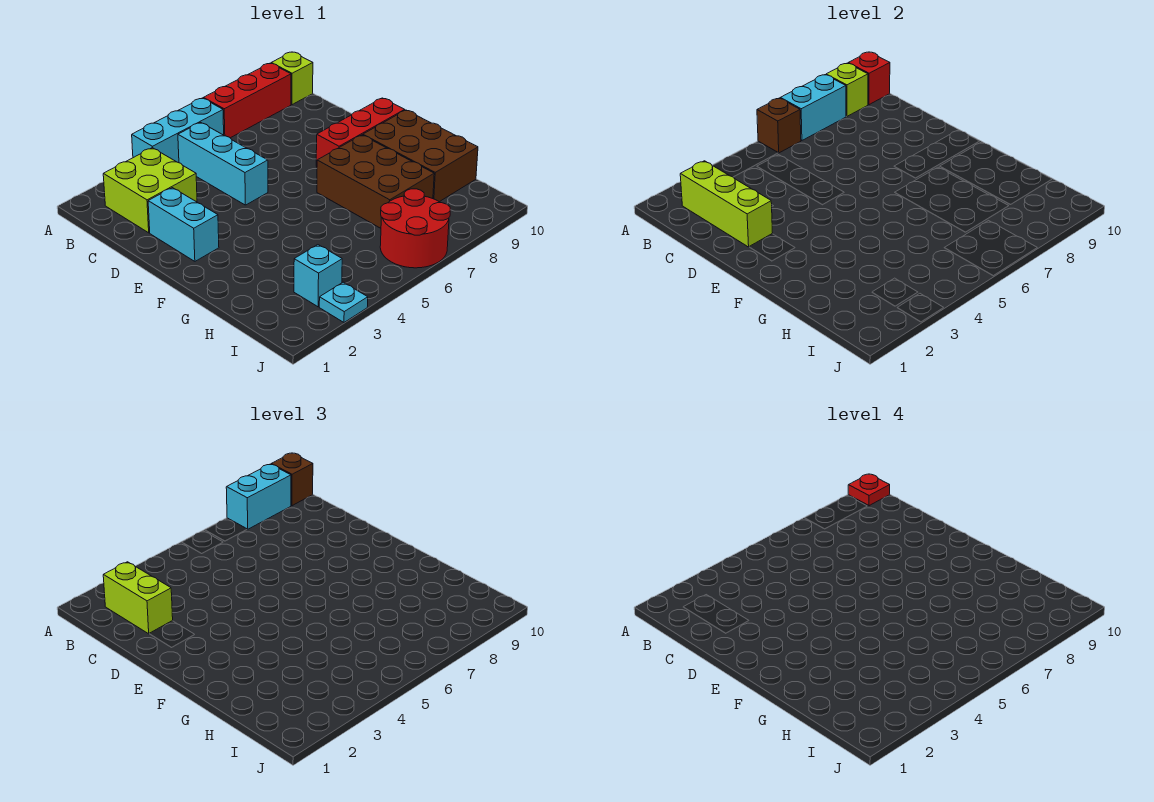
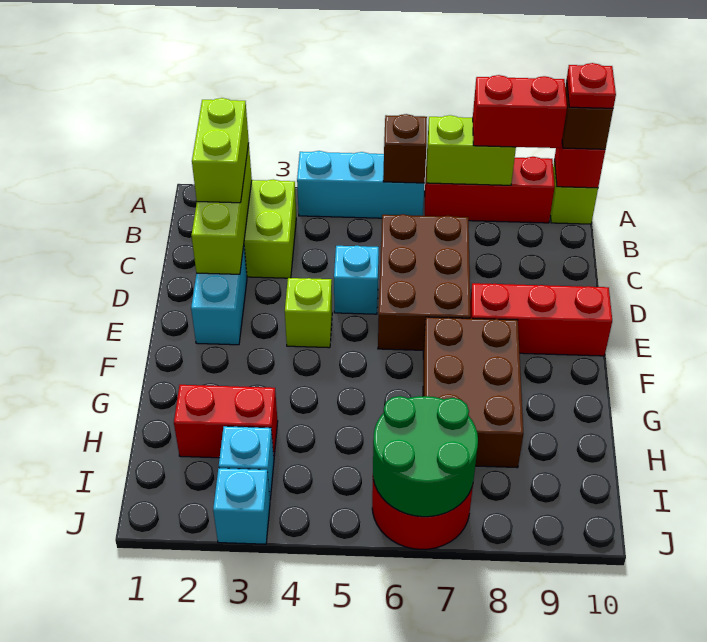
cyan brick A7:A8 level 2 -> lime brick A7:A8 level 2
cyan brick A8:A9 level 3 -> red brick A8:A9 level 3
lime brick A9 level 2 -> lime brick E4 level 1
cyan brick B5:D5 level 1 -> cyan brick D5 level 1
brown brick F9:H10 level 1 -> brown brick C6:E7 level 1
none -> red brick H2:H3 level 1
none -> green round brick I6:J7 level 2
cyan plate J3 level 1 -> cyan brick J3 level 1

